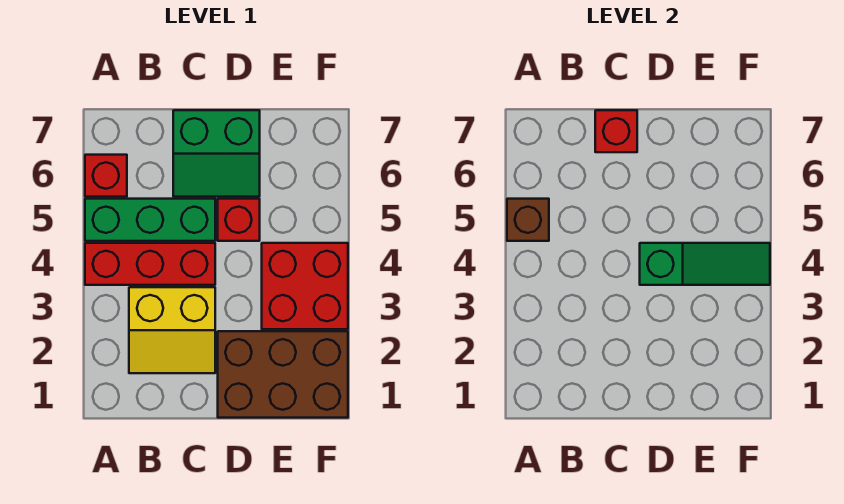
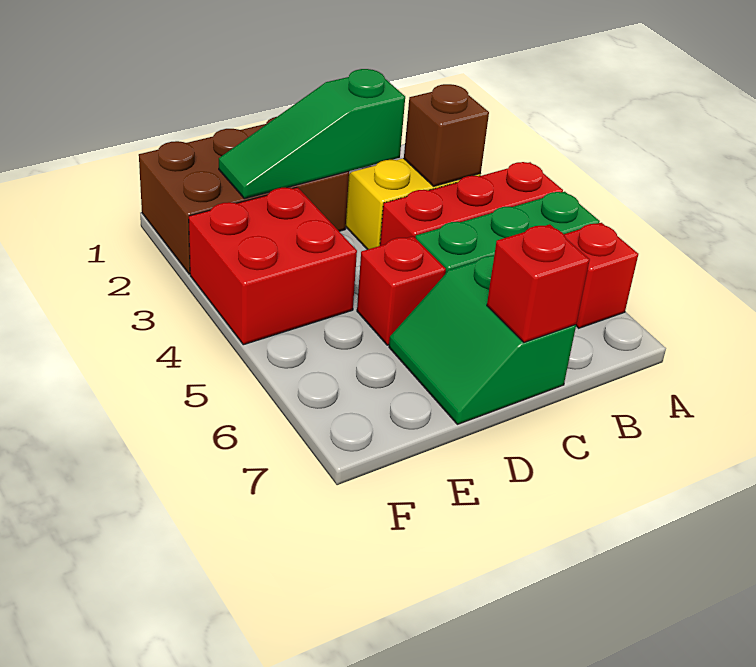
brown brick A5 level 2 -> brown brick B3 level 2
green slope C6:D7 level 1 top 7 -> green slope C6:D7 level 1 top C
green slope D4:F4 level 2 top D -> green slope C2:E2 level 2 top C

